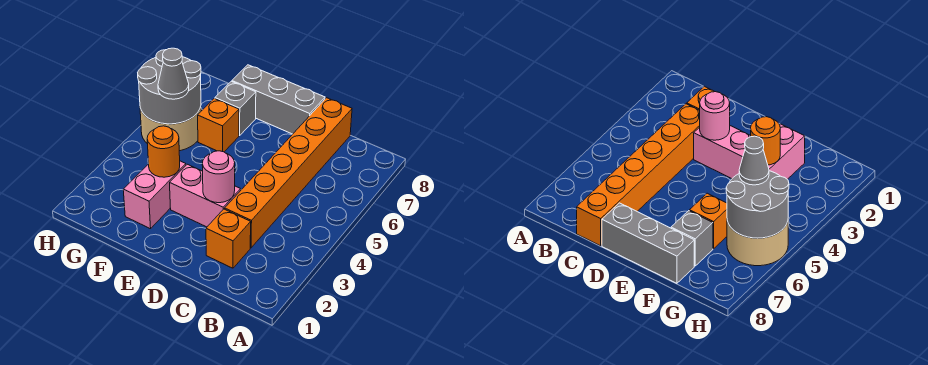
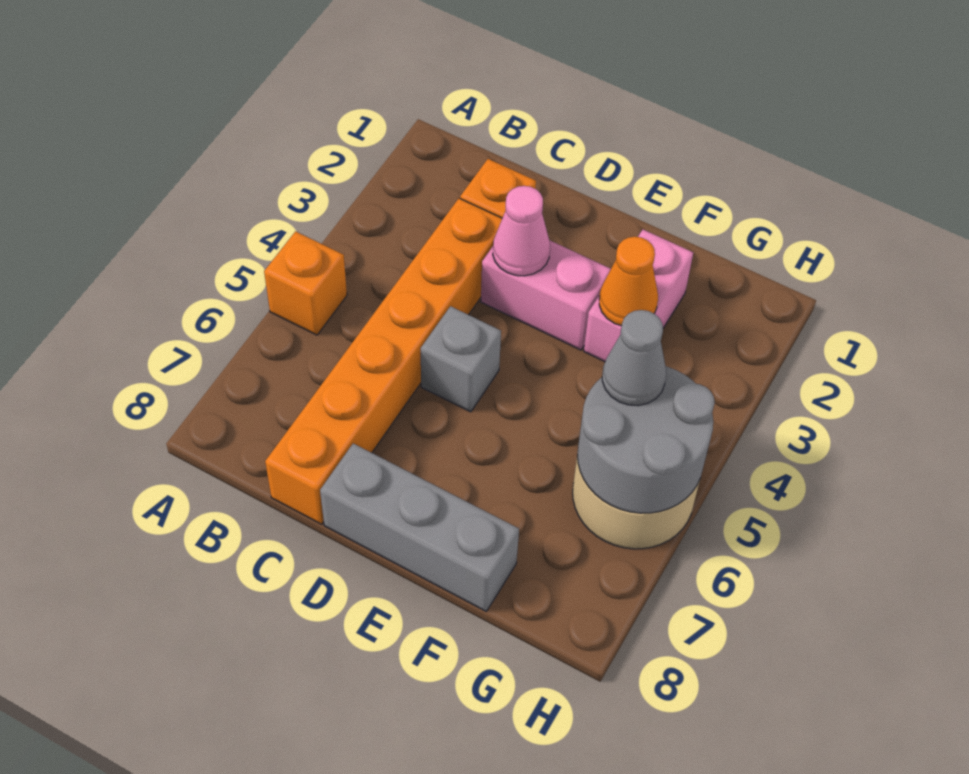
pink round brick D3 level 2 -> pink cone D3 level 2
orange round brick F3 level 2 -> orange cone F3 level 2
orange brick F6 level 1 -> orange brick A5 level 1
grey brick F7 level 1 -> grey brick D5 level 1

